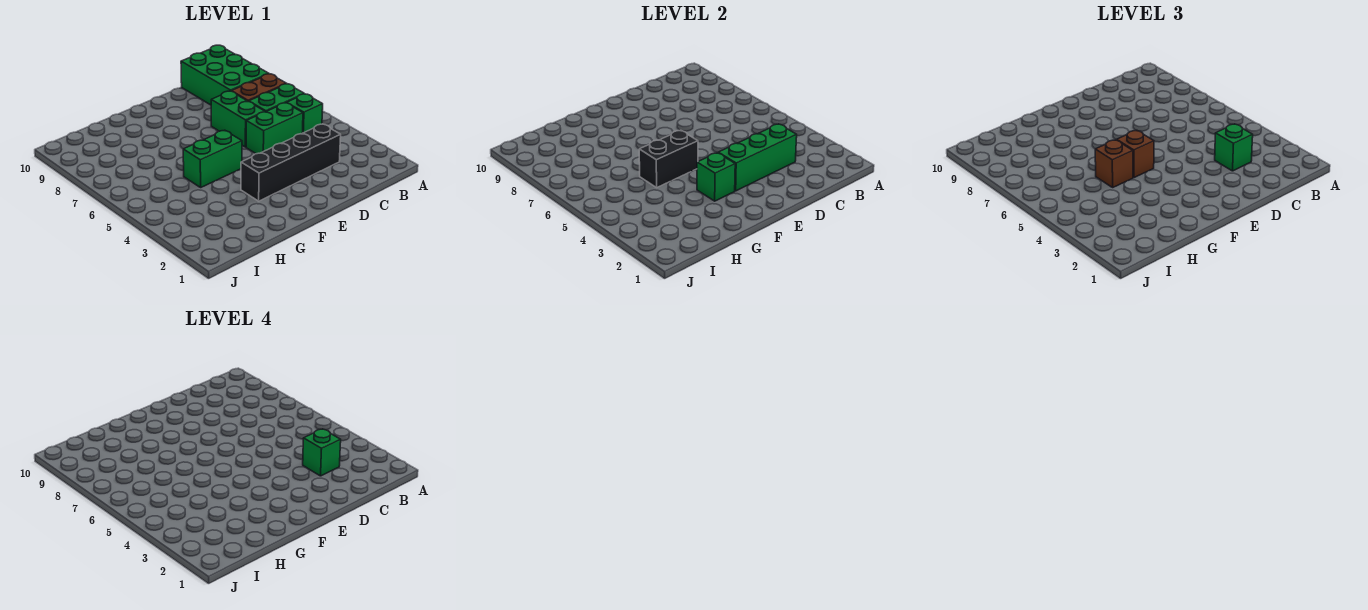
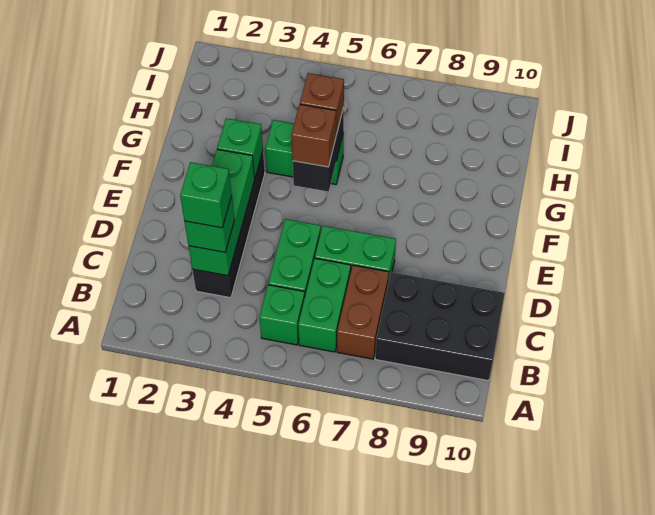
green brick B8:C10 level 1 -> black brick B8:C10 level 1
green brick F5:G5 level 1 -> green brick G4:G5 level 1

